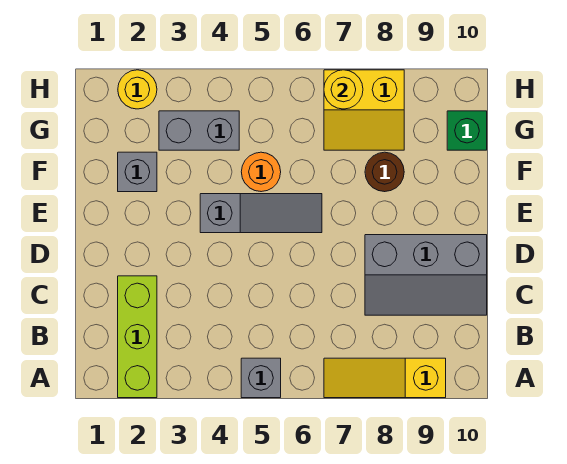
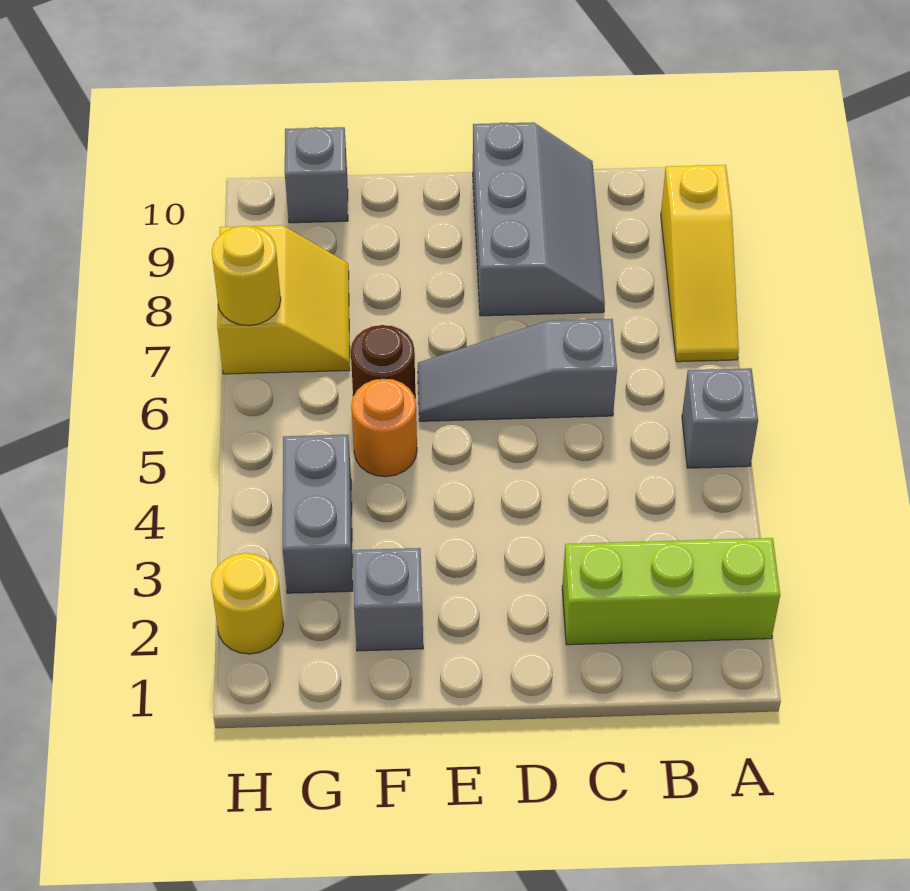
grey slope E4:E6 level 1 top 4 -> grey slope C6:E6 level 1 top C
brown round brick F8 level 1 -> brown round brick F6 level 1
green brick G10 level 1 -> grey brick G10 level 1

